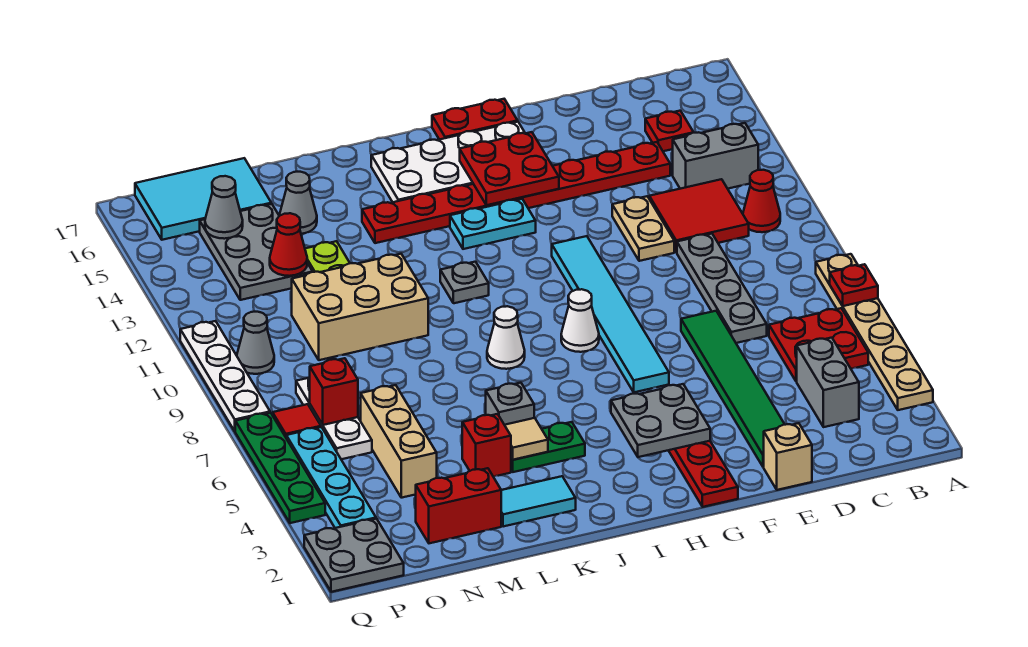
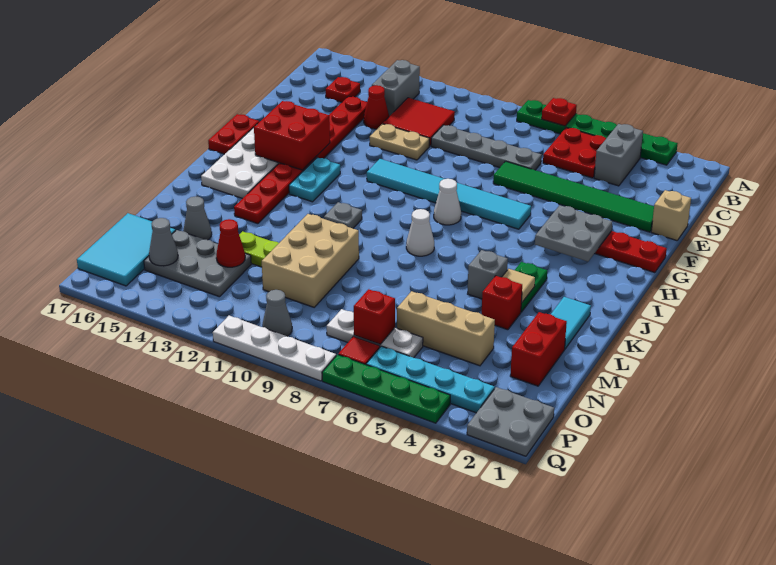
tan plate A3:A8 level 1 -> green plate A3:A8 level 1
red cone B11 level 1 -> red cone D13 level 1
grey brick C3:C4 level 1 -> grey brick B4:C4 level 1
red plate G14:H15 level 2 -> red brick G14:H15 level 2

